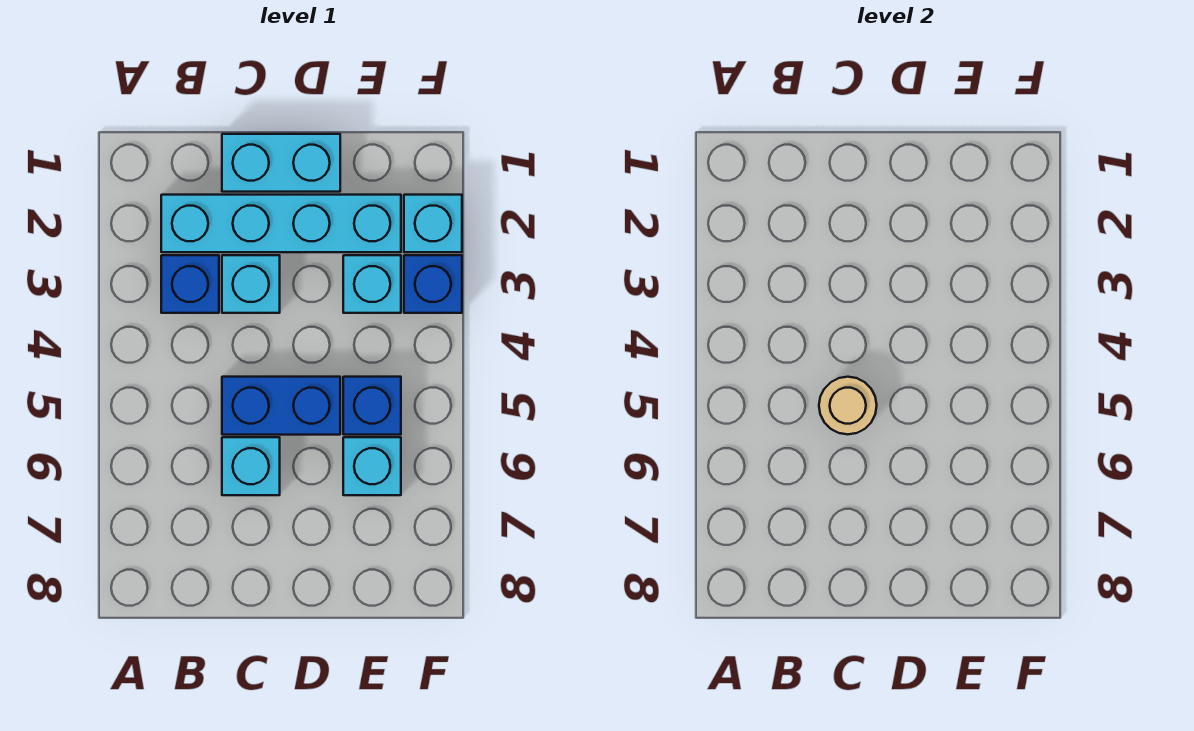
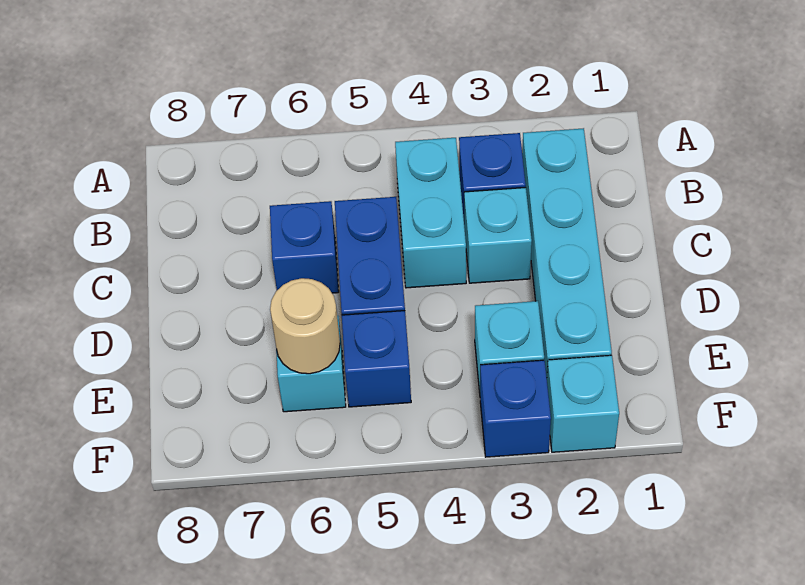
cyan brick C1:D1 level 1 -> cyan brick B4:C4 level 1
tan round brick C5 level 2 -> tan round brick E6 level 2
cyan brick C6 level 1 -> blue brick C6 level 1

